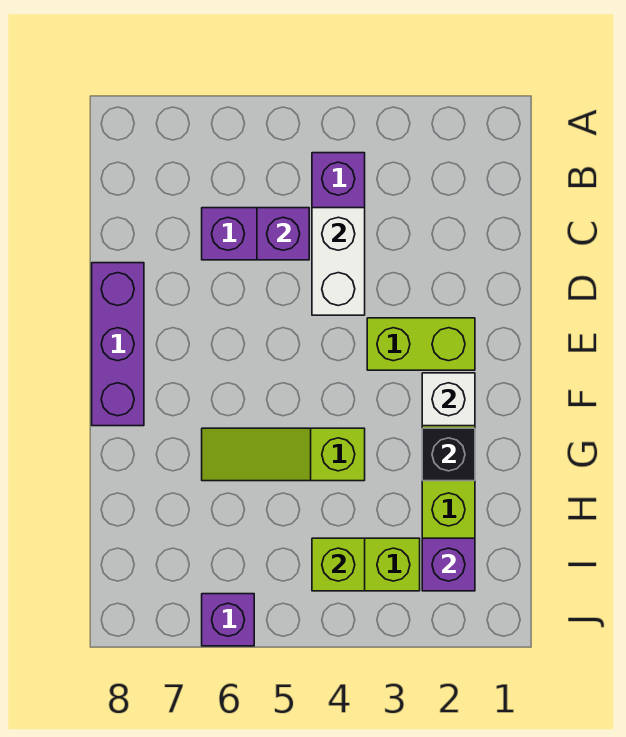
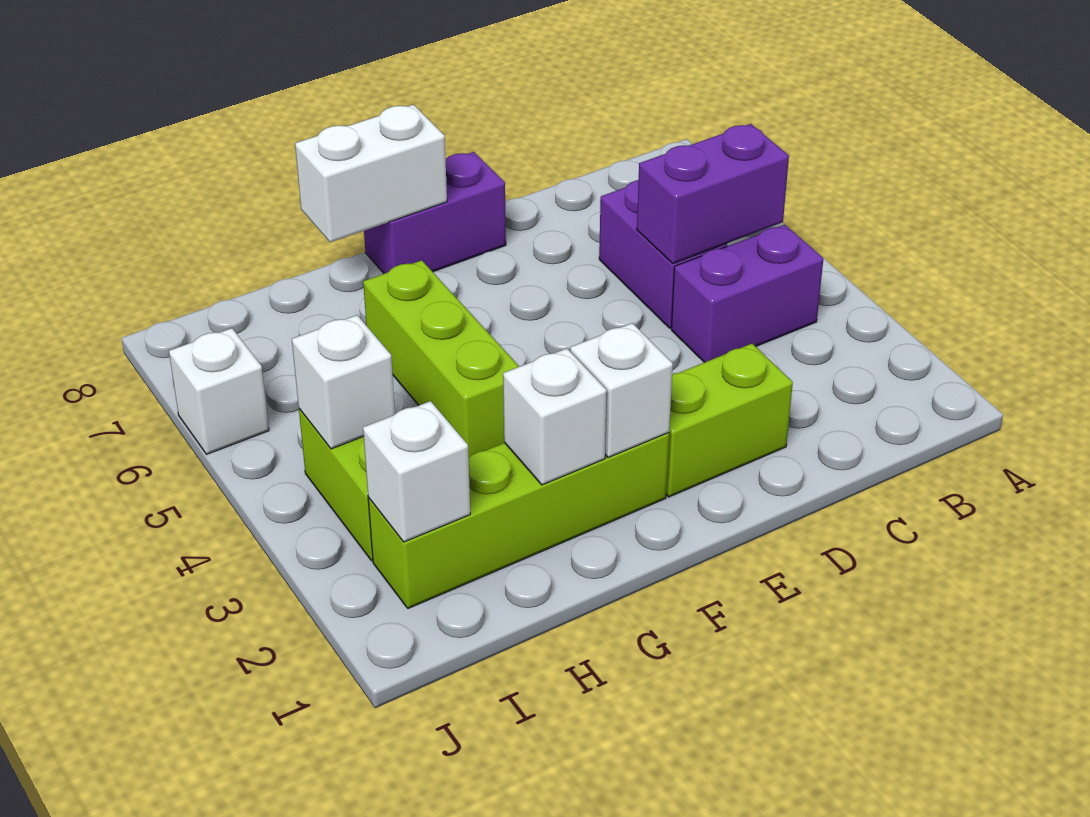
white brick C4:D4 level 2 -> white brick F8:G8 level 2
purple brick C5 level 2 -> purple brick B5:C5 level 2
purple brick D8:F8 level 1 -> purple brick E8:F8 level 1
lime brick E2:E3 level 1 -> lime brick D2:E2 level 1
black brick G2 level 2 -> white brick G2 level 2
lime slope G4:G6 level 1 top 4 -> lime brick G4:G6 level 1
purple brick I2 level 2 -> white brick I2 level 2
lime brick I4 level 2 -> white brick I4 level 2
purple brick J6 level 1 -> white brick J6 level 1

